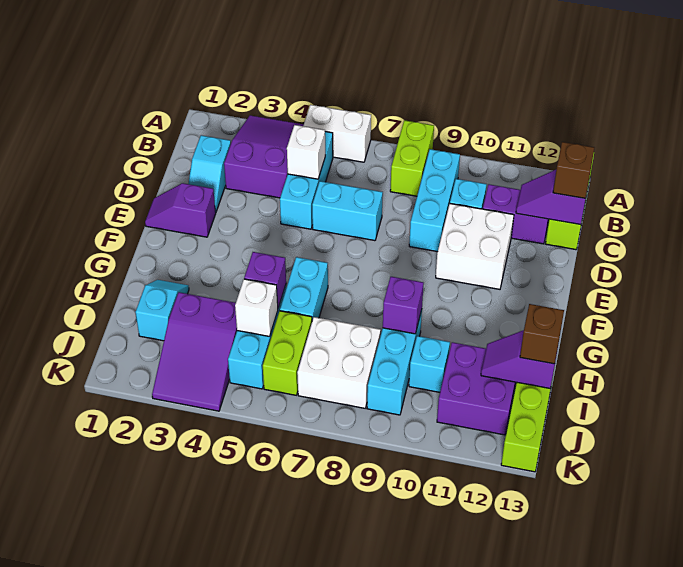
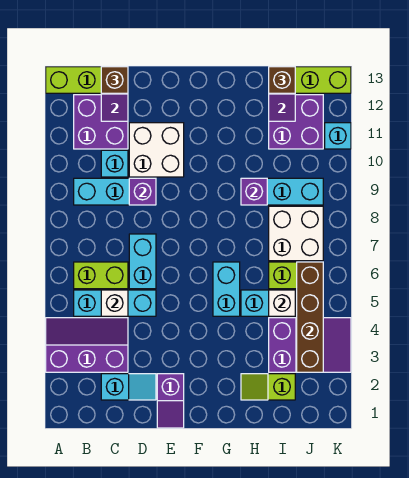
purple slope A3:C4 level 1 top C -> purple slope A3:C4 level 1 top 3
white brick A5:A6 level 1 -> none
lime brick A8:B8 level 1 -> lime brick B6:C6 level 1
purple brick C11:C12 level 1 -> purple brick B11:C12 level 1
cyan brick G6:H6 level 1 -> cyan brick G5:G6 level 1
cyan slope H2:I2 level 1 top I -> lime slope H2:I2 level 1 top I
purple brick H5 level 2 -> purple brick D9 level 2
cyan brick I10 level 1 -> cyan brick K11 level 1
none -> brown brick J3:J6 level 2

